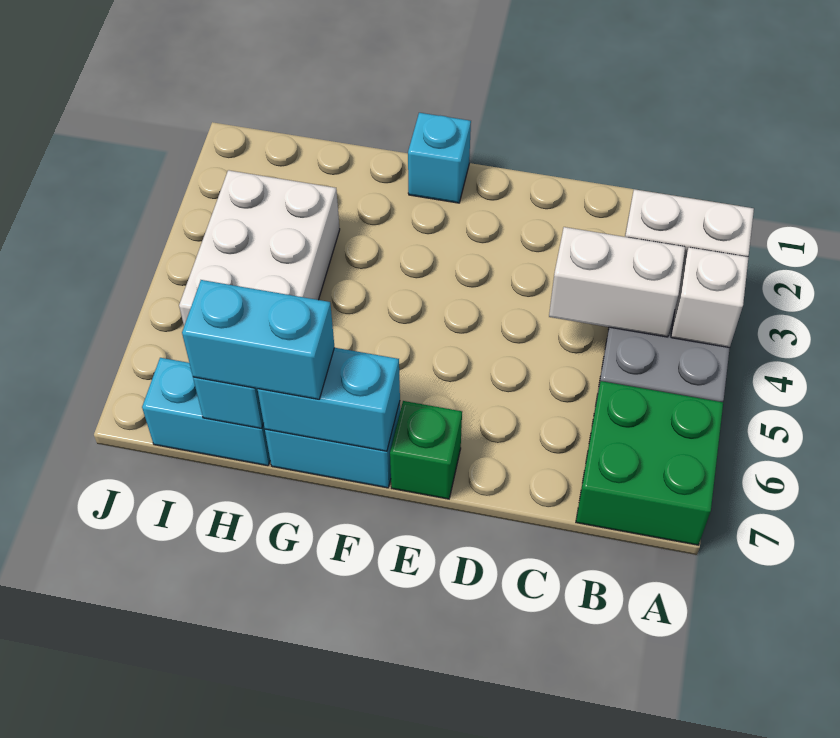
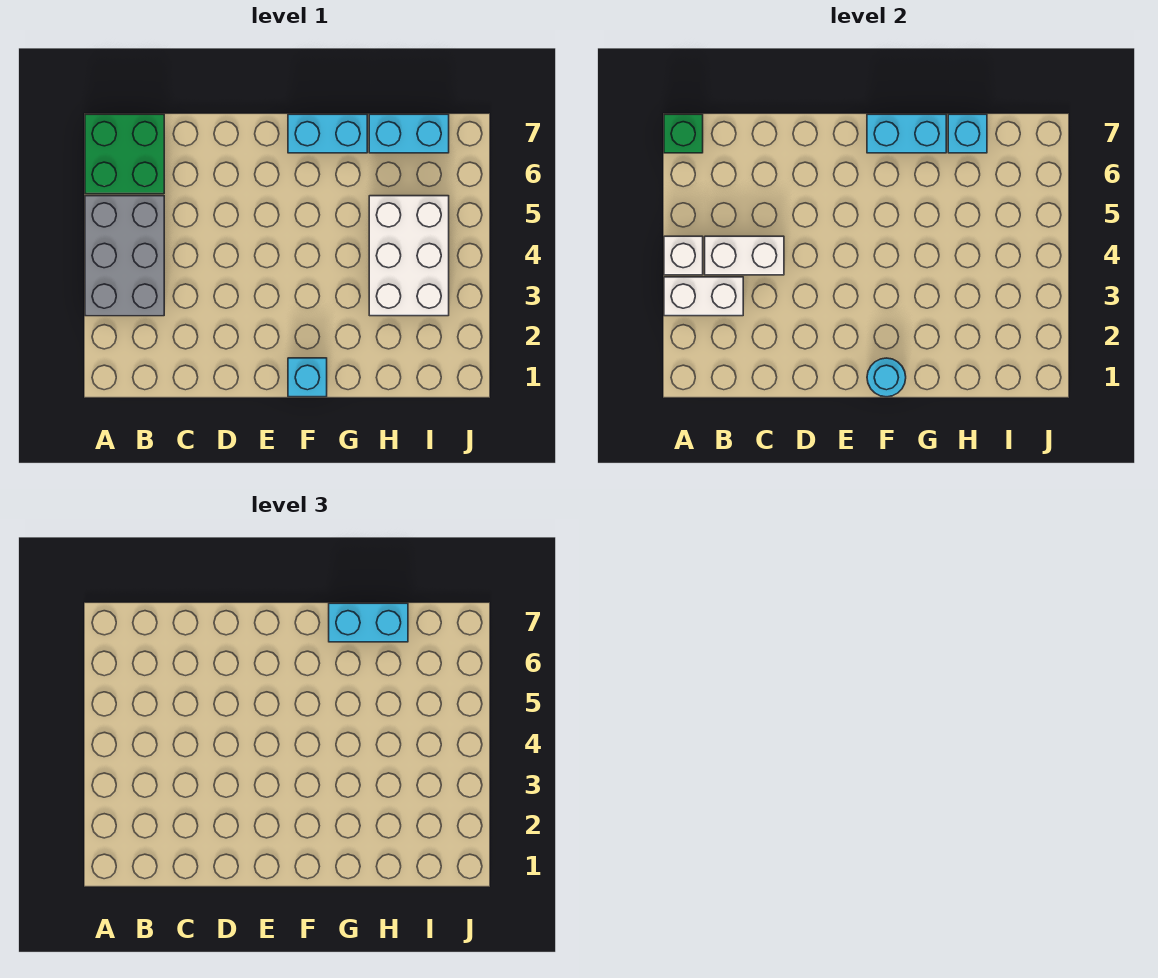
green brick E7 level 1 -> green brick A7 level 2
none -> cyan round brick F1 level 2

